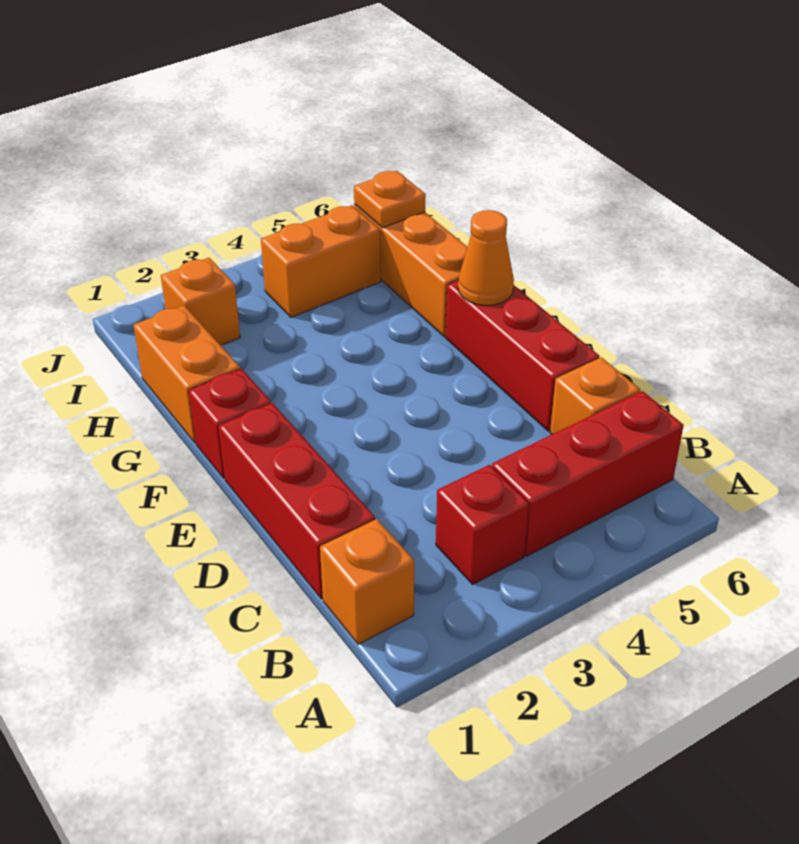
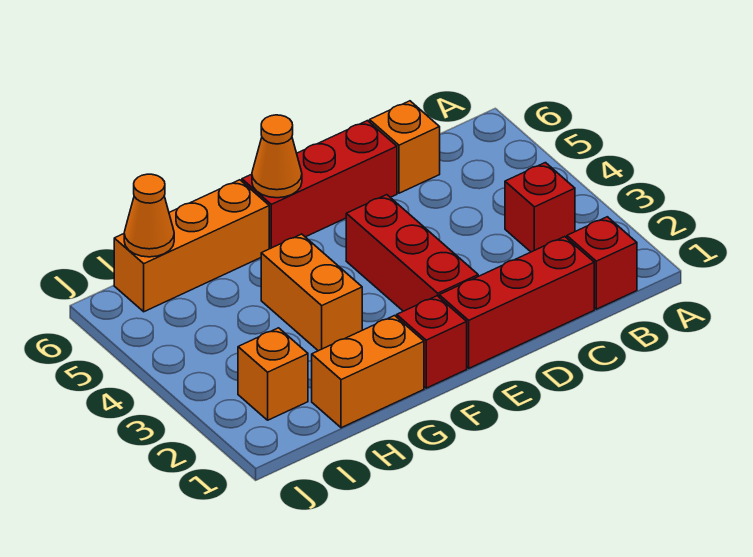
orange brick B1 level 1 -> red brick B1 level 1
red brick B4:B6 level 1 -> red brick E2:E4 level 1
orange brick I4:I5 level 1 -> orange brick G3:G4 level 1
orange plate I6 level 2 -> orange cone I6 level 2

